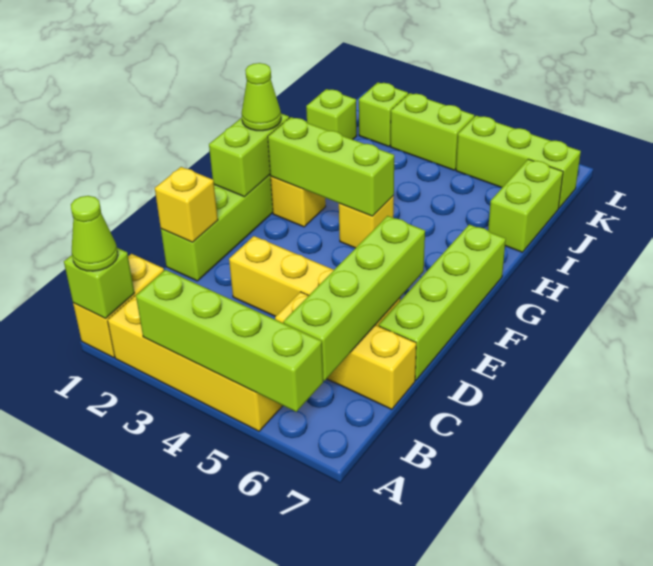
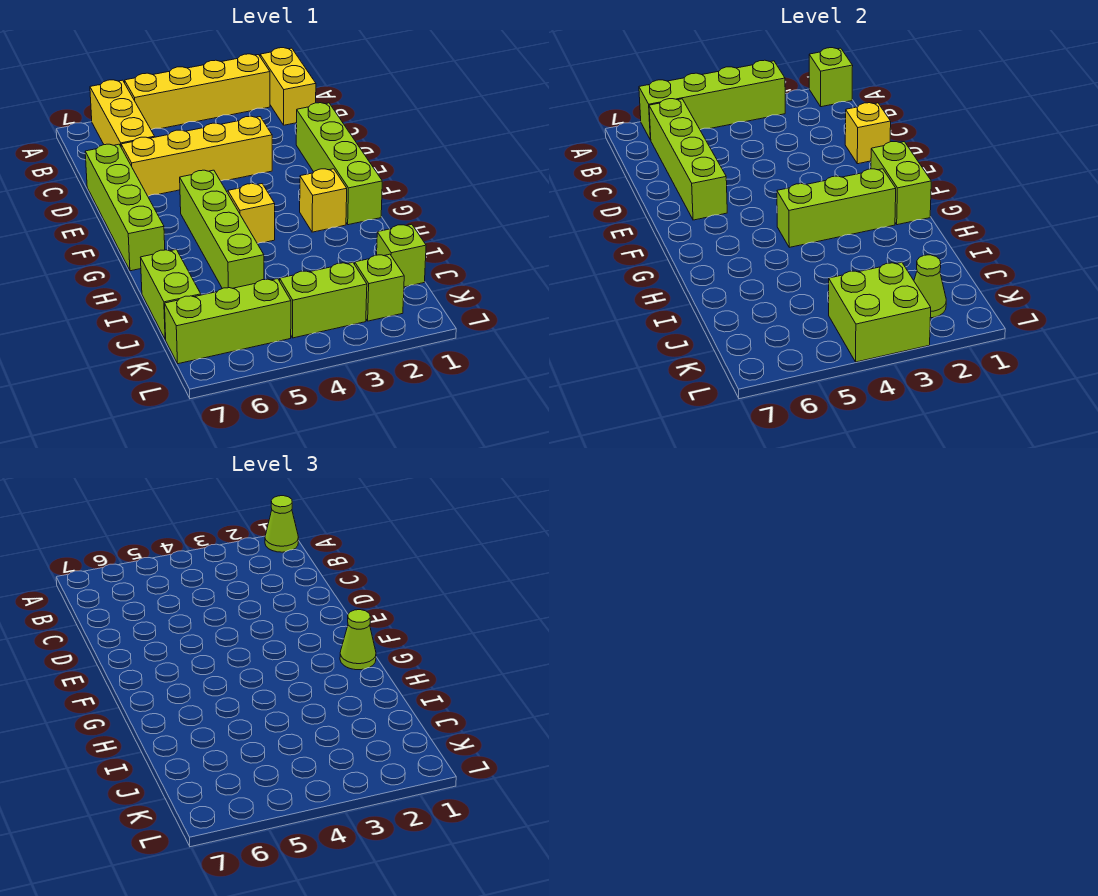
yellow brick C5:C7 level 1 -> yellow brick A6:C6 level 1
none -> lime brick F5:I5 level 1
none -> lime cone K2 level 2
none -> lime brick K3:L4 level 2

